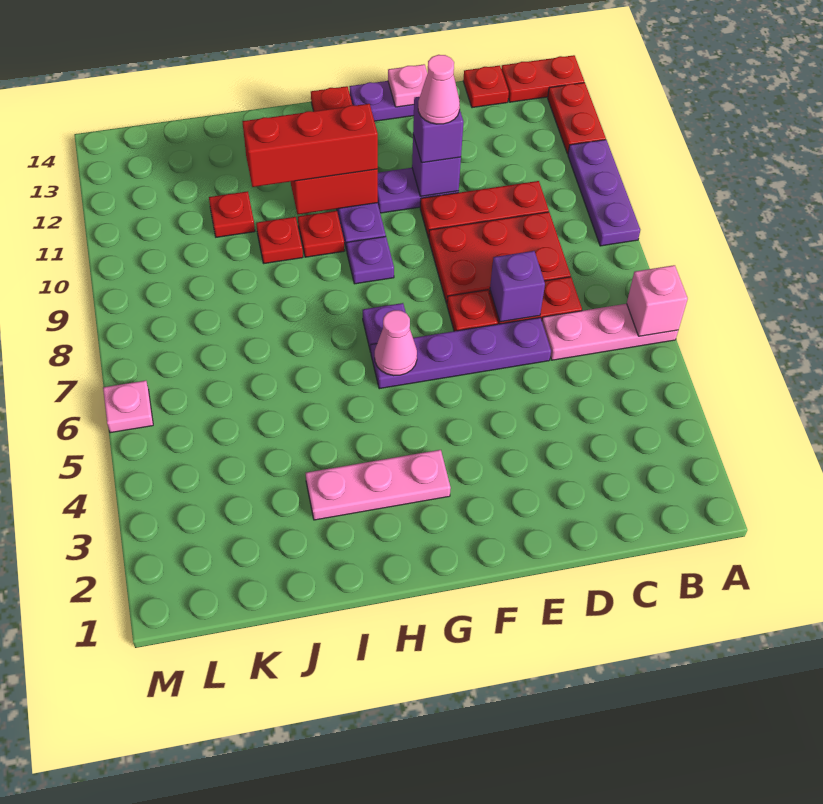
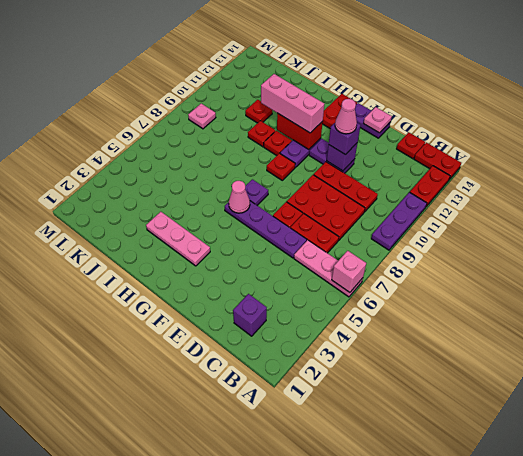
purple brick D7 level 2 -> purple brick C2 level 1
purple plate G9 level 1 -> red plate G9 level 1
red brick G11:I11 level 3 -> pink brick G11:I11 level 3
pink plate M6 level 1 -> pink plate L9 level 1

